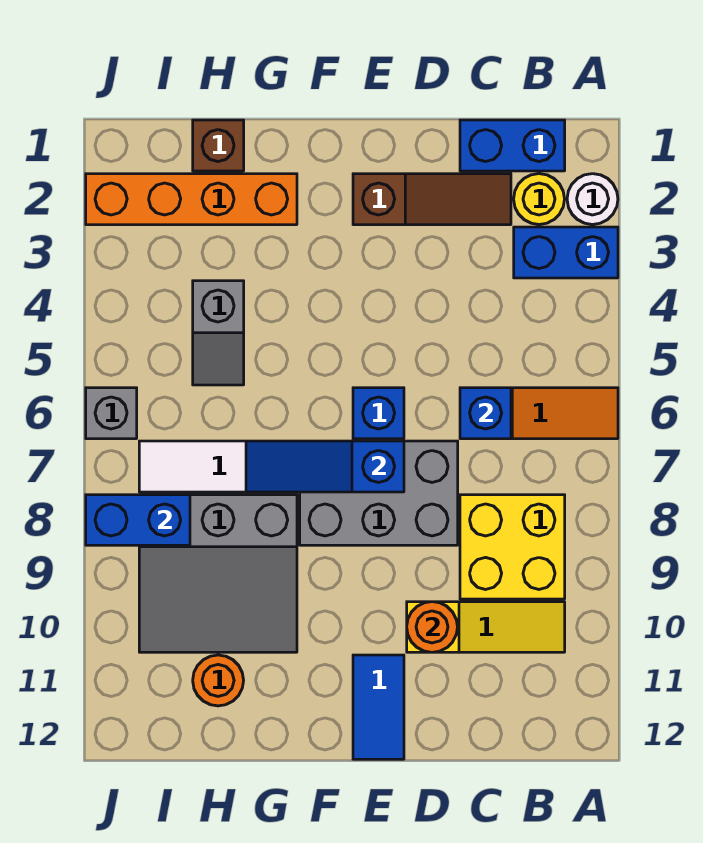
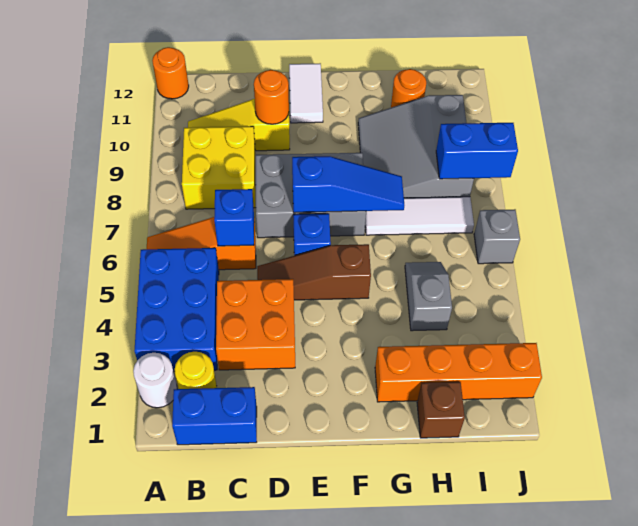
blue brick A3:B3 level 1 -> blue brick A3:B5 level 1
none -> orange round brick A12 level 1
brown slope C2:E2 level 1 top E -> brown slope D5:F5 level 1 top F
none -> orange brick C3:D4 level 1
blue tile E11:E12 level 1 -> white tile E11:E12 level 1
grey slope G8:I10 level 1 top 8 -> grey slope G8:I10 level 1 top I

